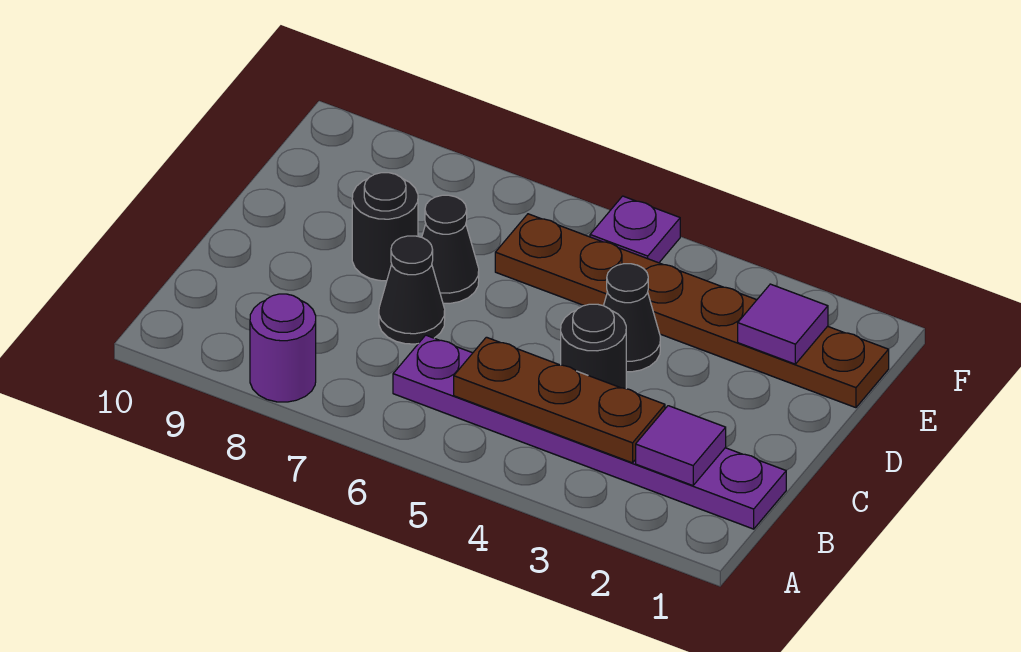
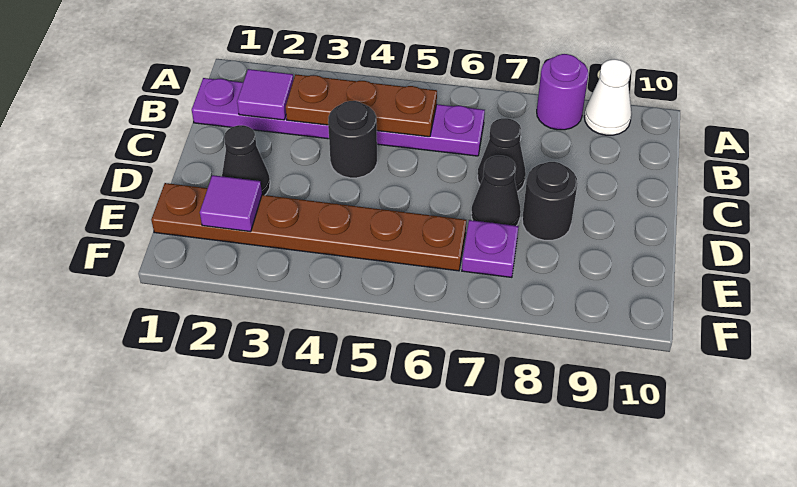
none -> white cone A9 level 1
black cone D4 level 1 -> black cone D2 level 1
purple plate F5 level 1 -> purple plate E7 level 1

